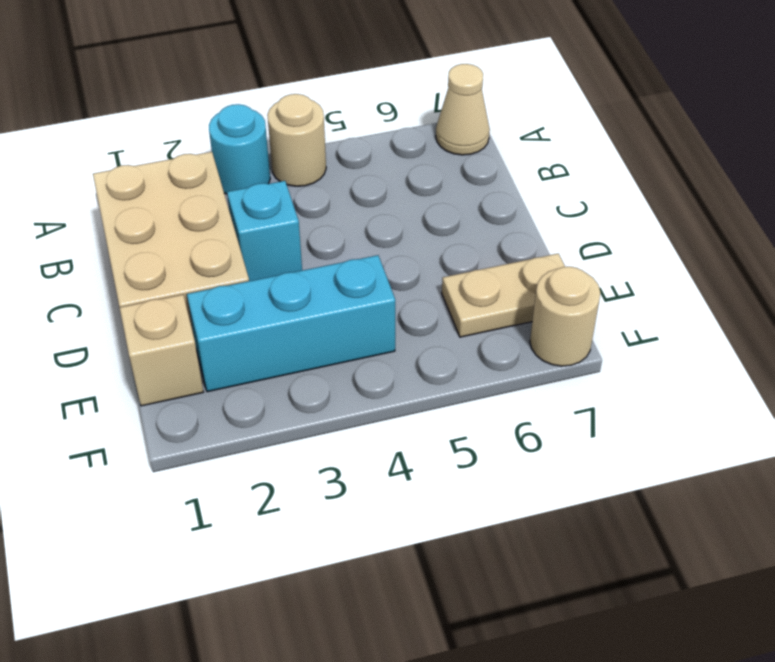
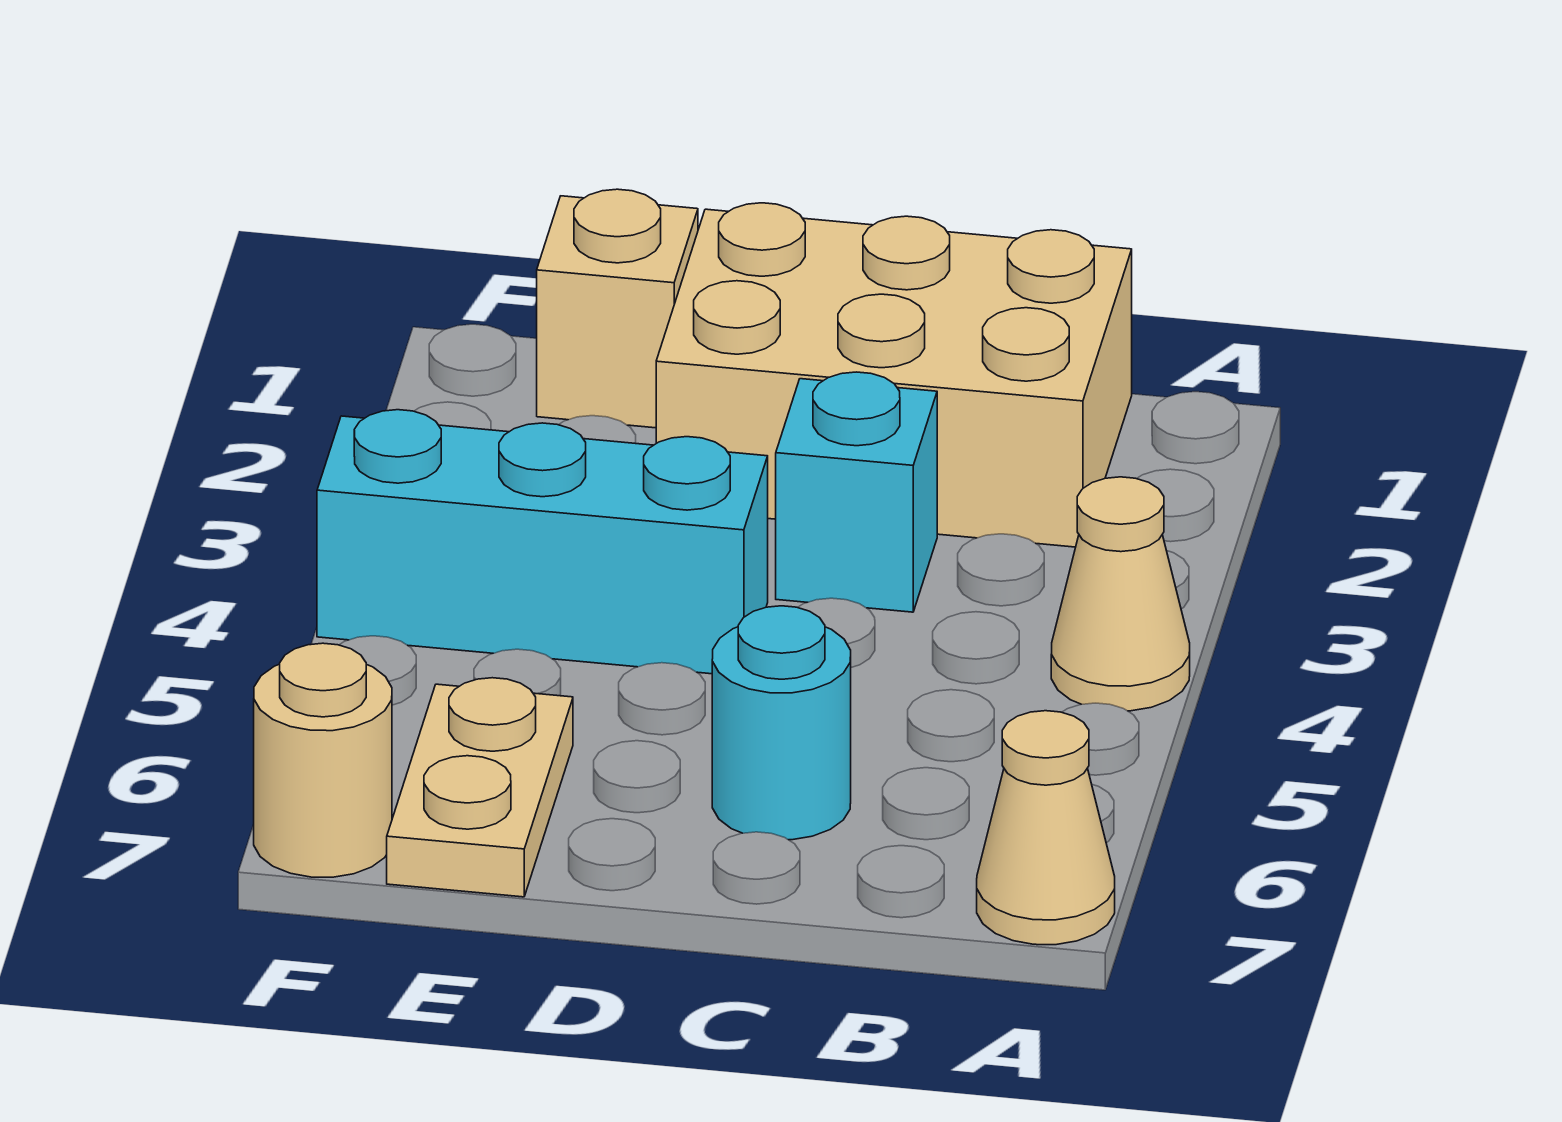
cyan round brick A3 level 1 -> cyan round brick C6 level 1
tan round brick A4 level 1 -> tan cone A4 level 1
cyan brick E2:E4 level 1 -> cyan brick D4:F4 level 1

